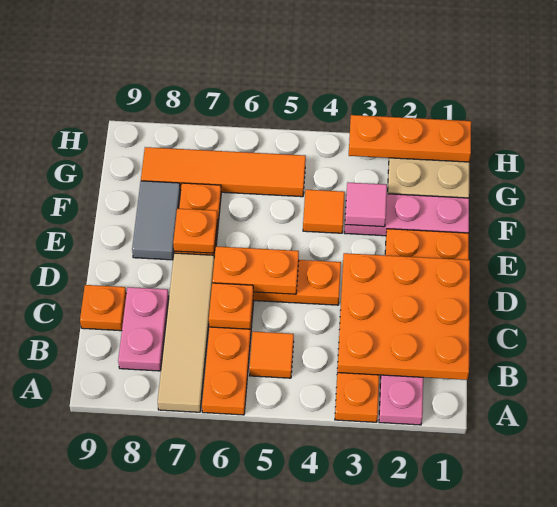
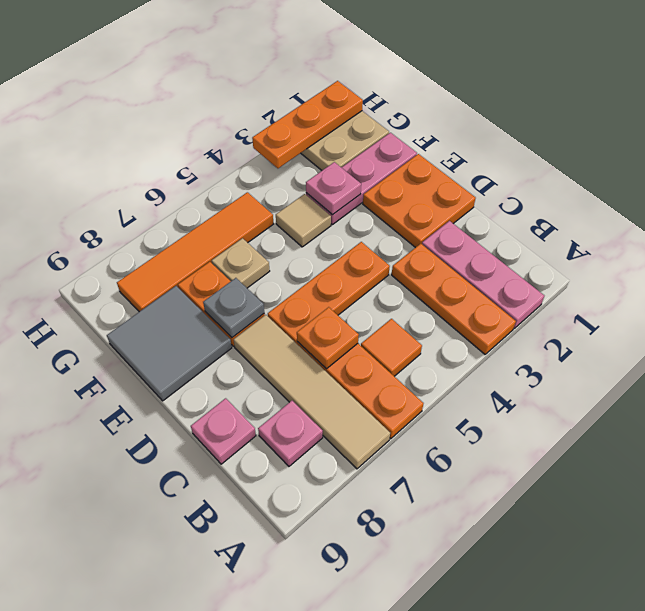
orange plate B1:D3 level 2 -> none
pink plate B8:C8 level 1 -> pink plate B8 level 1
orange plate C9 level 1 -> pink plate C9 level 1
orange plate D5:D6 level 2 -> none
orange plate E7 level 2 -> grey plate E7 level 2
grey tile E8:F8 level 1 -> grey tile E8:F9 level 1
pink tile F3 level 2 -> pink plate F3 level 2
orange tile F4 level 1 -> tan tile F4 level 1
none -> tan plate F6 level 1

